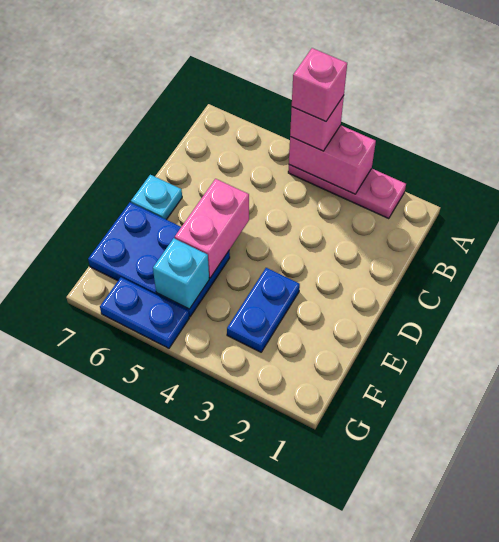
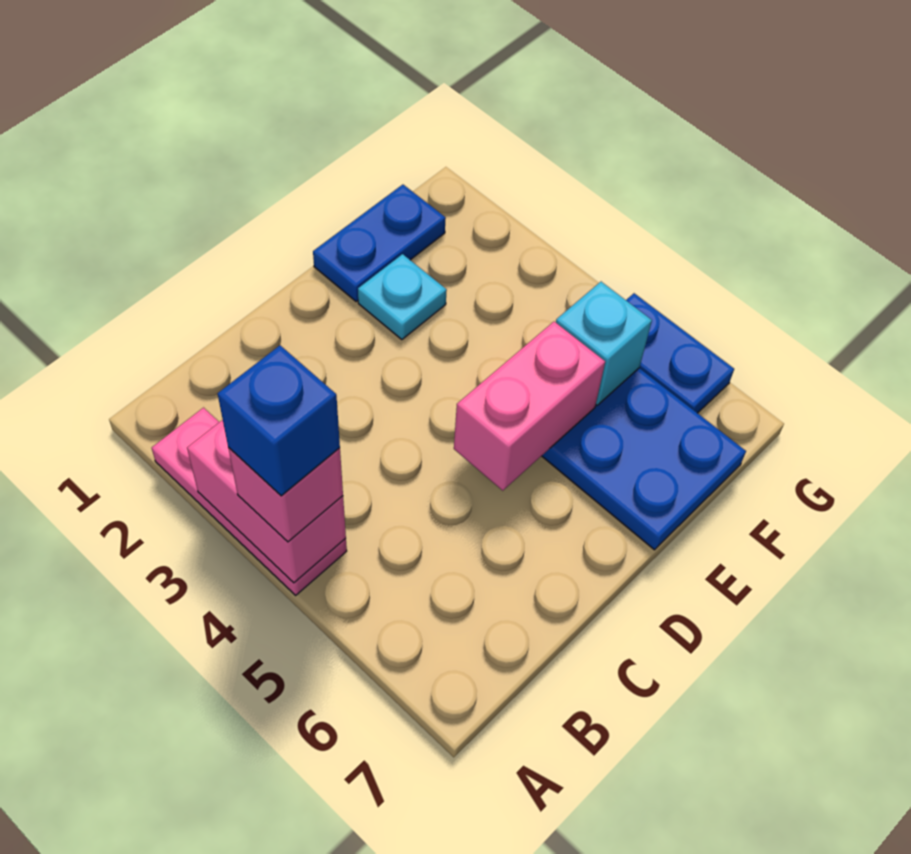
pink brick A4 level 4 -> blue brick A4 level 4
cyan plate D7 level 1 -> cyan plate E2 level 1
blue plate E3:F3 level 1 -> blue plate E1:F1 level 1

